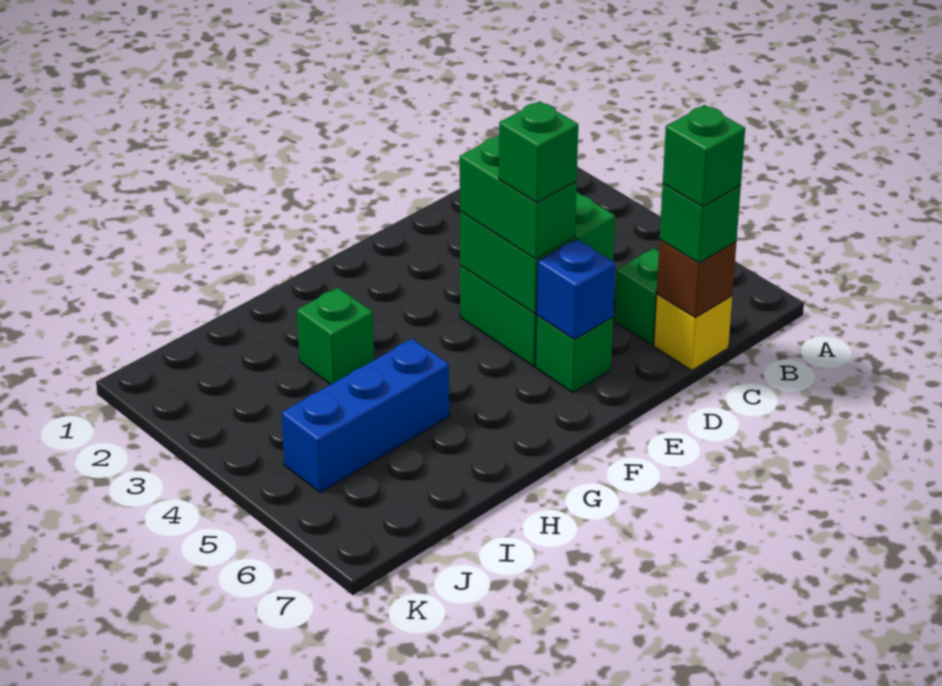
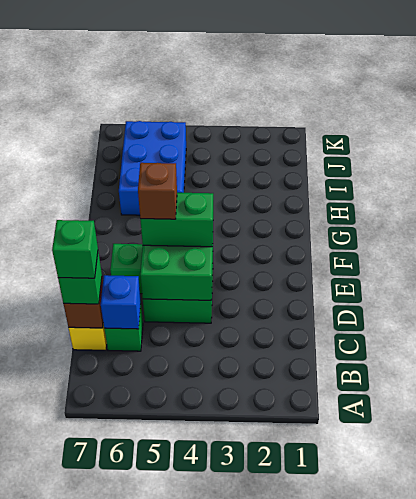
green brick E5 level 4 -> brown brick E5 level 4
blue brick E6 level 2 -> blue brick C6 level 2
green brick H3 level 1 -> none
blue brick H5:J5 level 1 -> blue brick H5:J6 level 1

